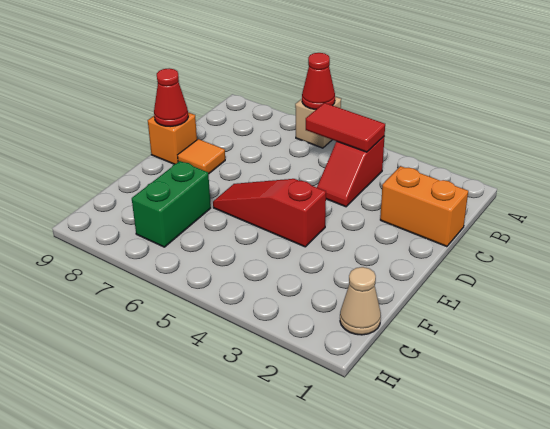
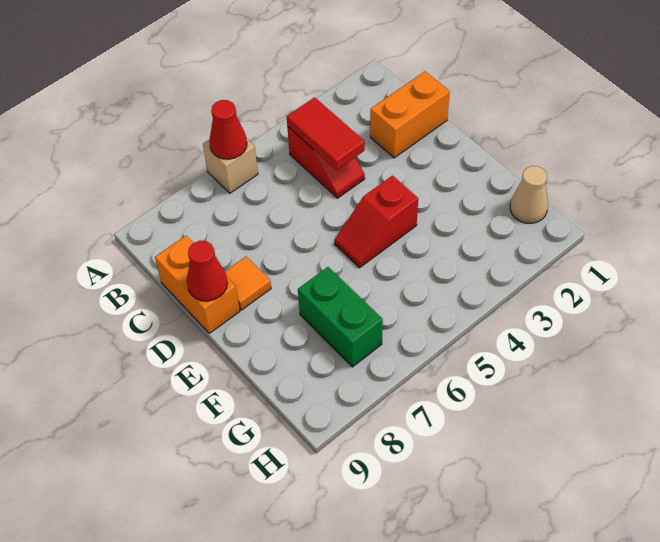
red tile B4:B5 level 2 -> red tile B4:C4 level 2
orange brick D9 level 1 -> orange brick C9:D9 level 1
red slope E4:E6 level 1 top 4 -> red slope E4:E5 level 1 top 4

